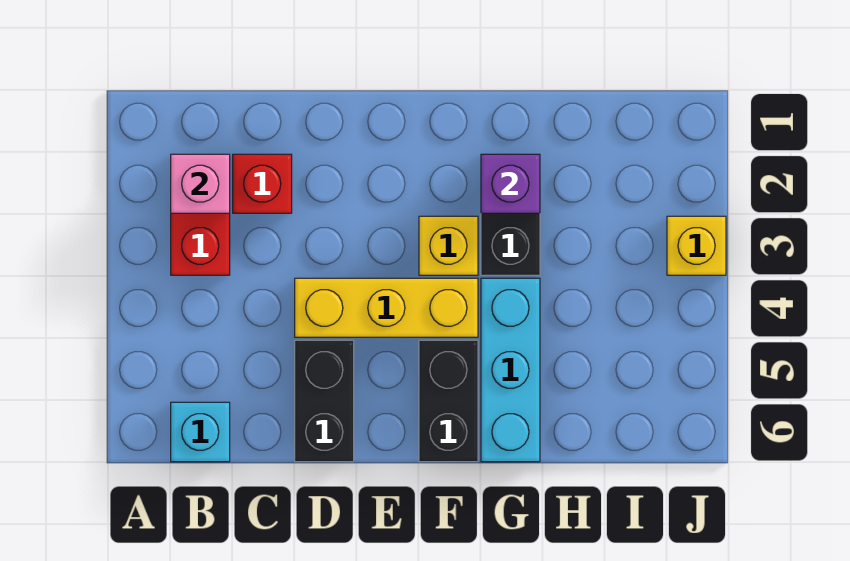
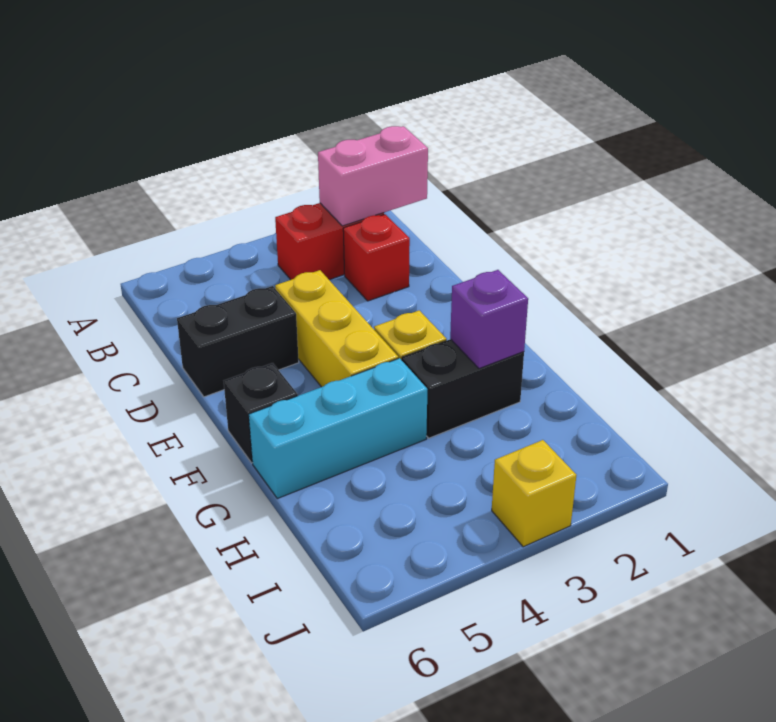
pink brick B2 level 2 -> pink brick B1:B2 level 2
cyan brick B6 level 1 -> none
black brick F5:F6 level 1 -> black brick F6 level 1

